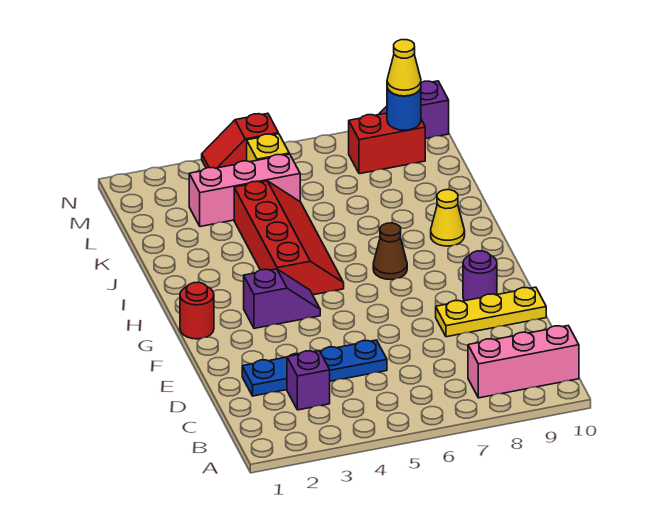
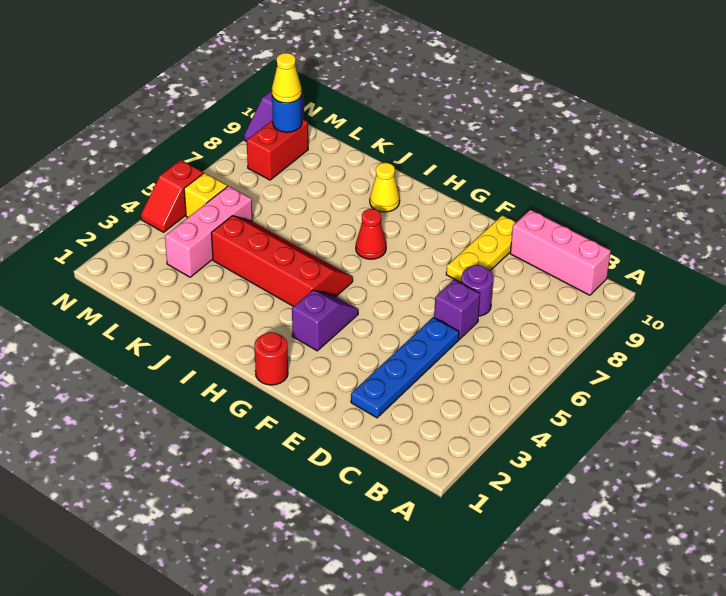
pink brick B8:B10 level 1 -> pink brick B10:D10 level 1
purple brick C3 level 1 -> purple brick D6 level 1
purple round brick F9 level 1 -> purple round brick D7 level 1
brown cone H7 level 1 -> red cone H7 level 1

